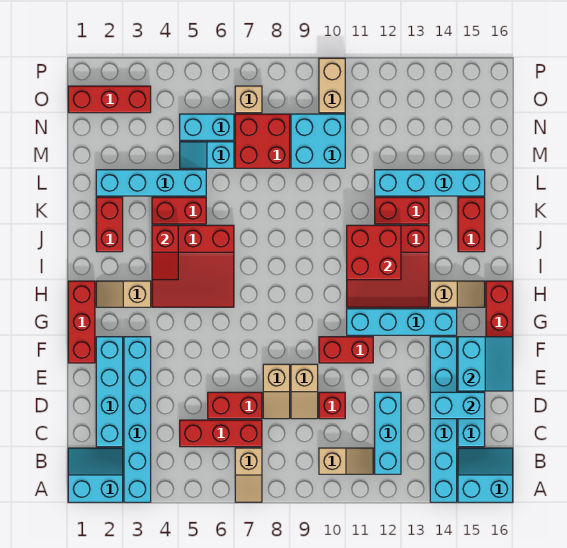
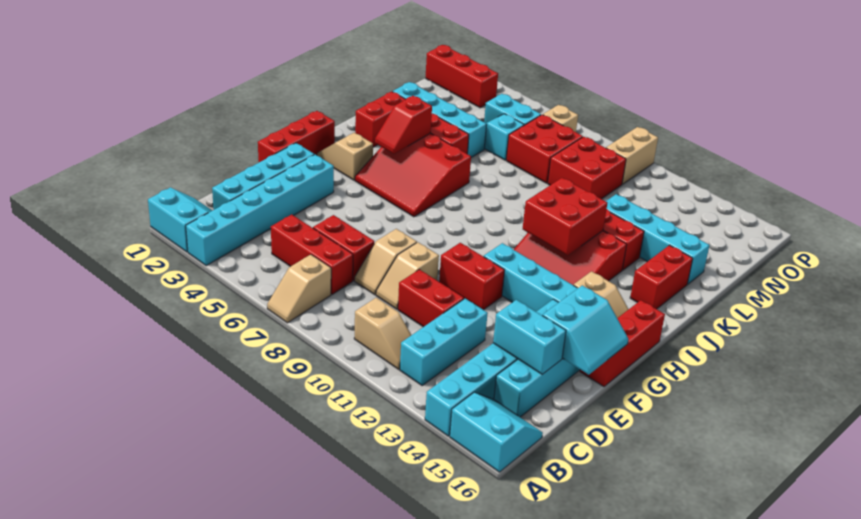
red brick D10 level 1 -> red brick D10:D11 level 1
cyan brick M9:N10 level 1 -> red brick M9:N10 level 1

